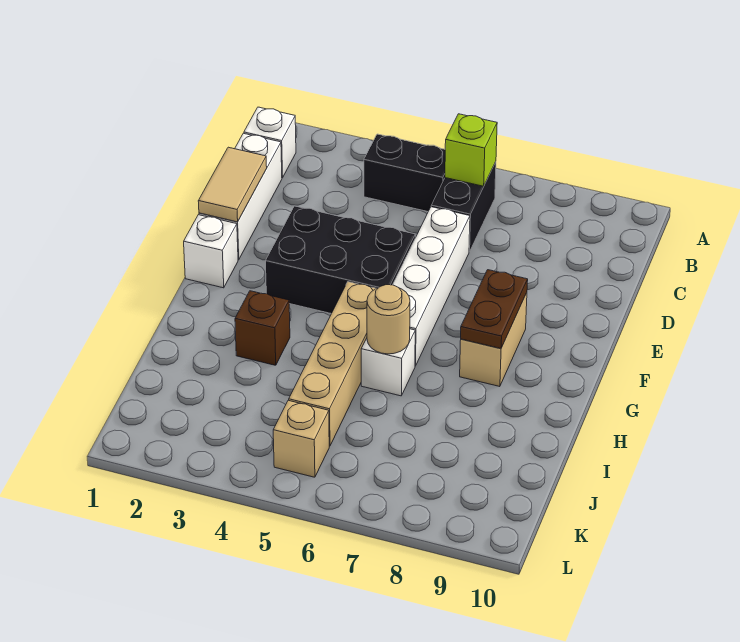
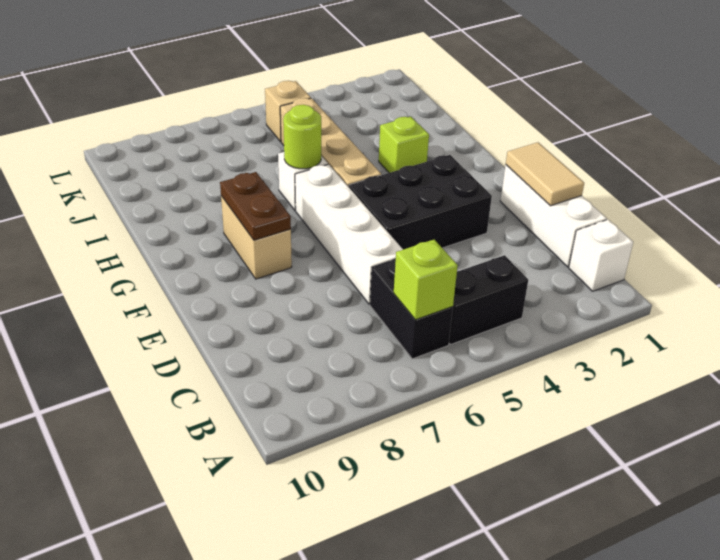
white brick F1 level 1 -> none
brown brick H3 level 1 -> lime brick H3 level 1
tan round brick H6 level 2 -> lime round brick H6 level 2

